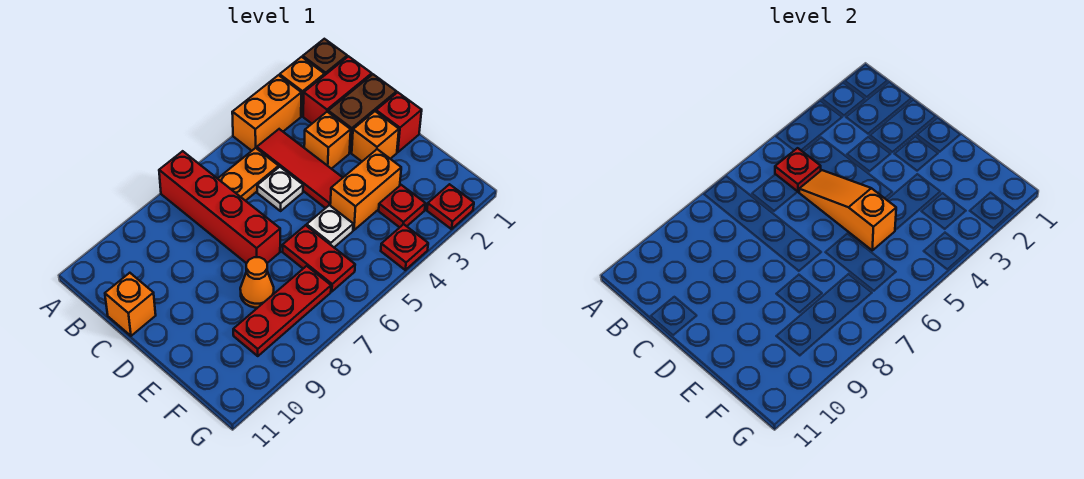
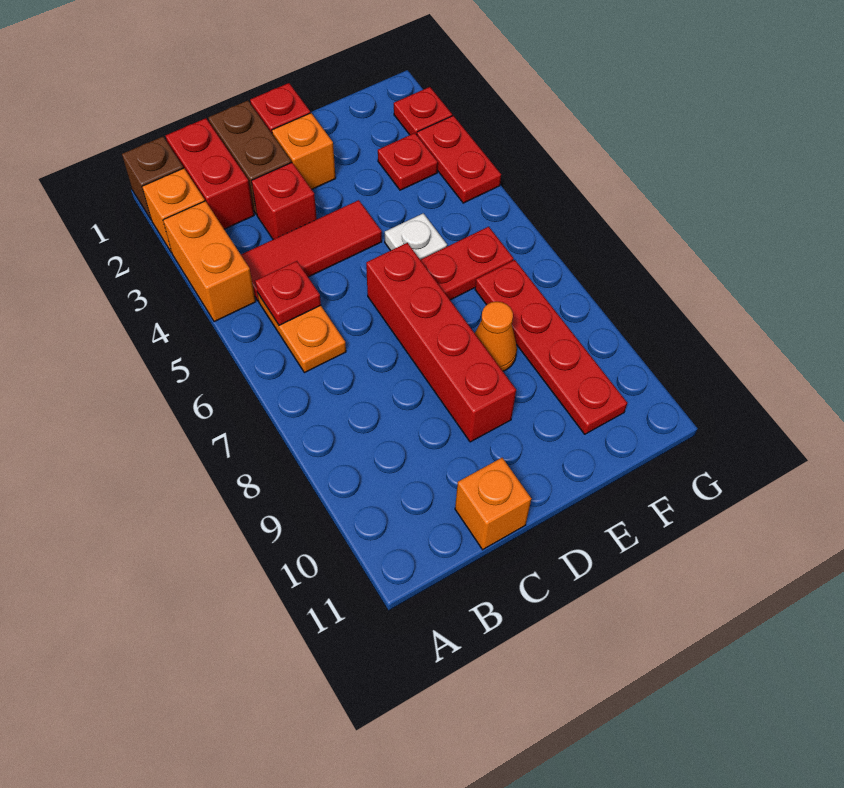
red brick A7:D7 level 1 -> red brick D6:D9 level 1
orange brick C3 level 1 -> red brick C3 level 1
white plate C5 level 1 -> none
orange slope C5:E5 level 2 top E -> none
orange brick E3:E4 level 1 -> none
red plate F7:F9 level 1 -> red plate F7:F10 level 1
red plate G4 level 1 -> red plate G3:G4 level 1

